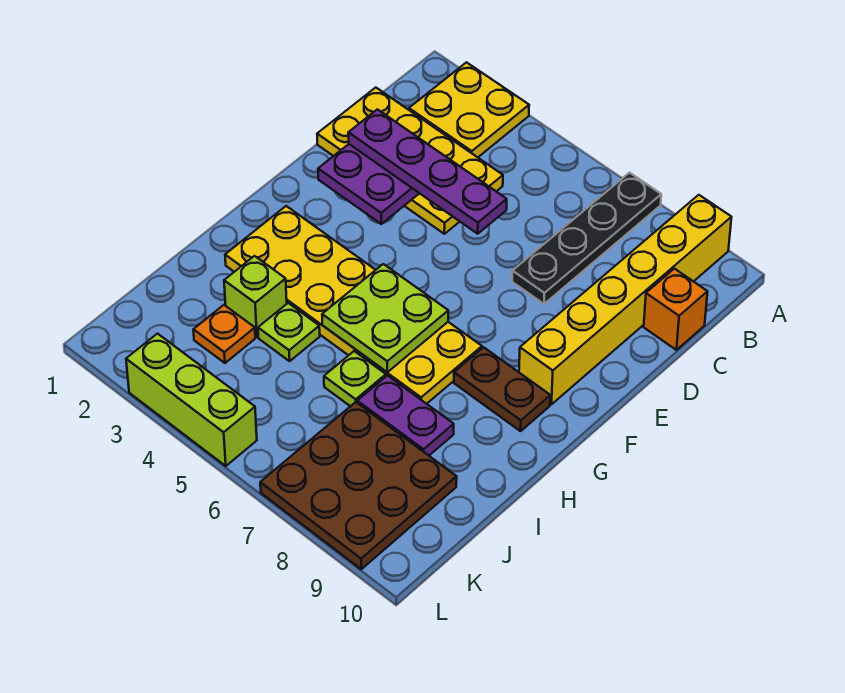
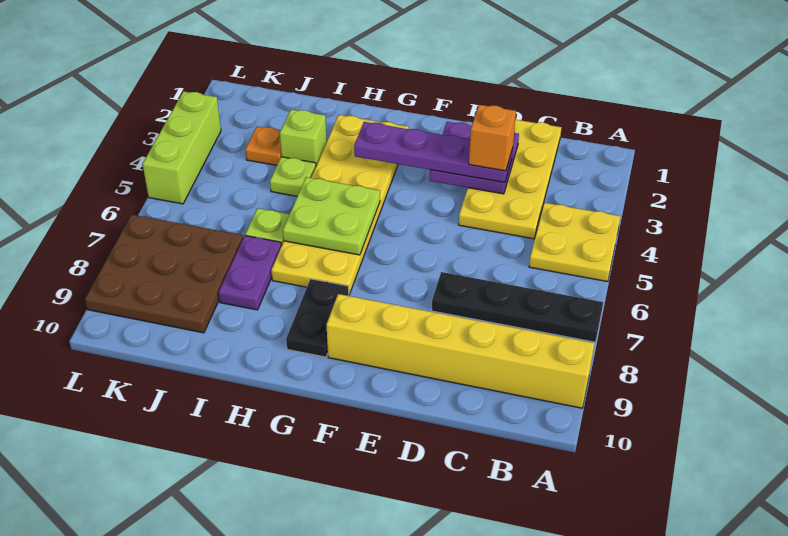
yellow plate A2:B3 level 1 -> yellow plate A4:B5 level 1
orange brick C10 level 1 -> orange brick D3 level 4
purple plate D2:D5 level 3 -> purple plate D3:G3 level 3
brown plate G8:G9 level 1 -> black plate G8:G9 level 1

